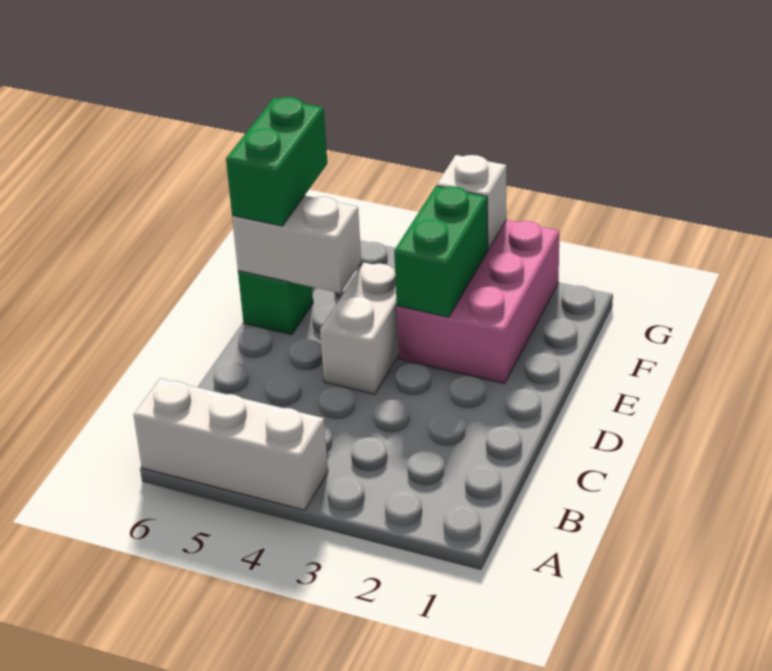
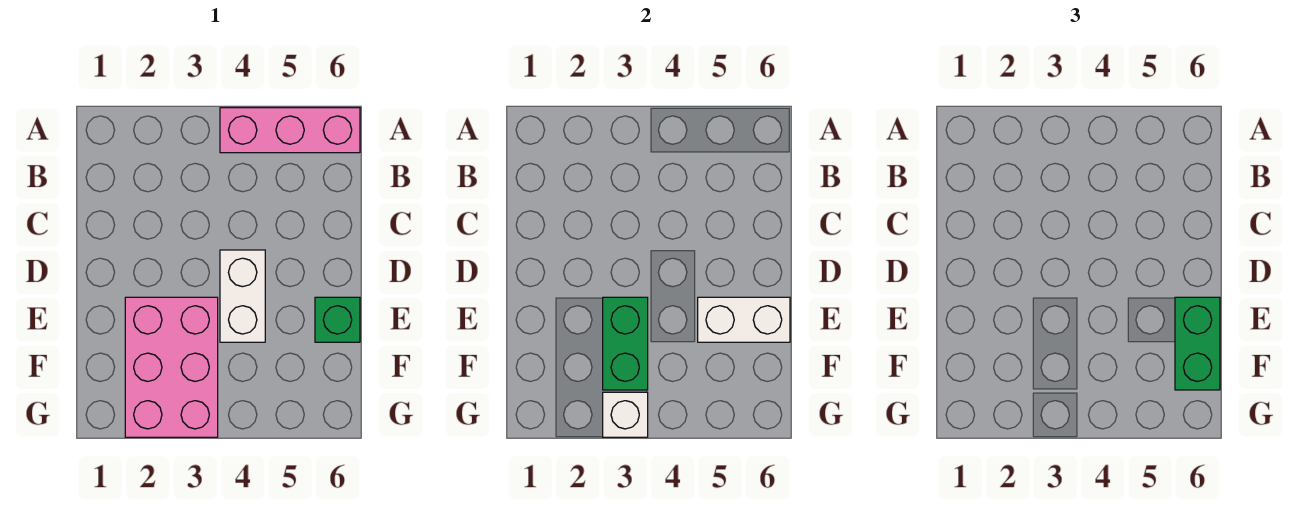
white brick A4:A6 level 1 -> pink brick A4:A6 level 1

